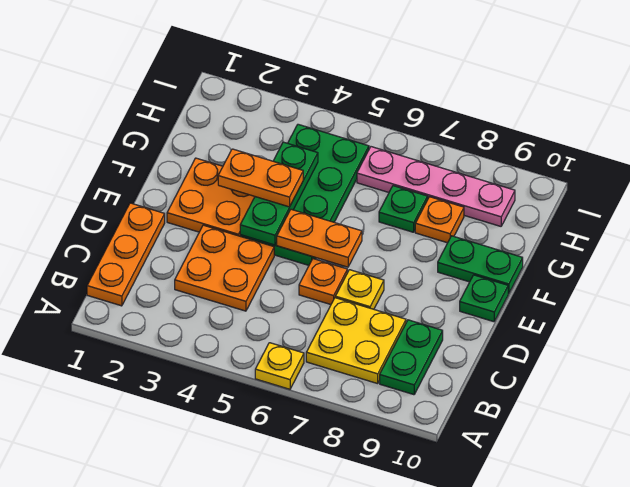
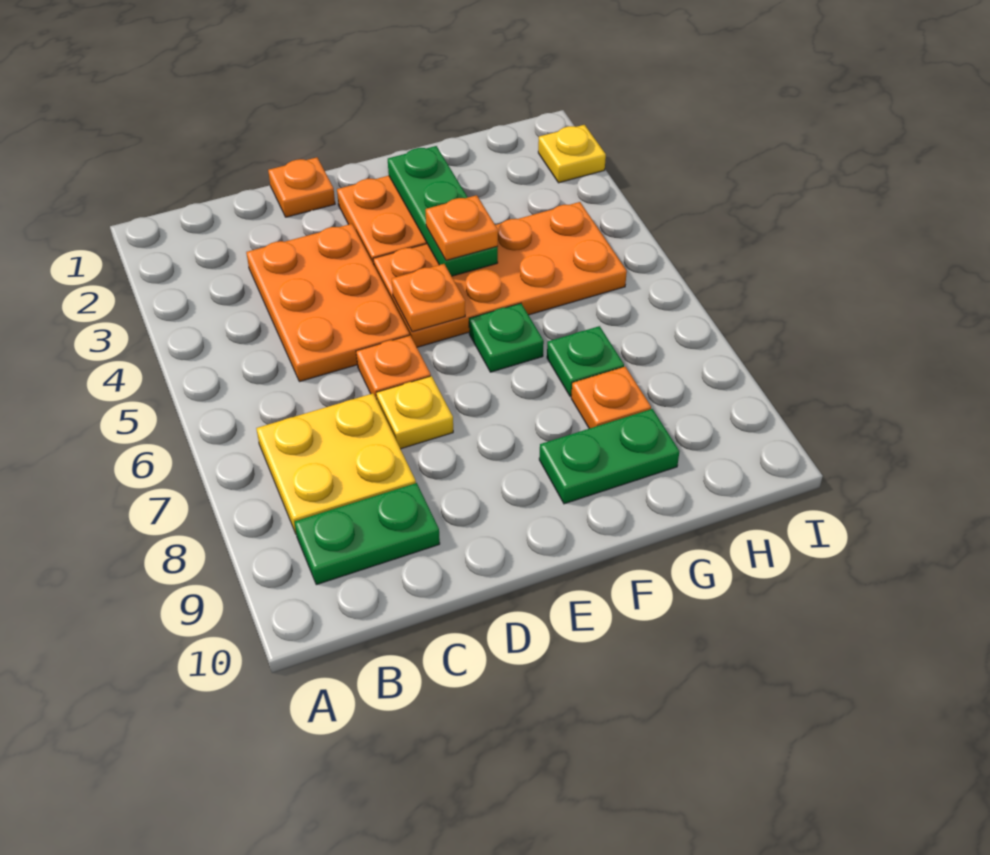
yellow plate A6 level 1 -> yellow plate I2 level 1
orange plate B1:D1 level 1 -> orange plate D1 level 1
orange plate C3:D4 level 1 -> orange plate C3:D5 level 1
green plate E4:H5 level 1 -> orange plate E4:H5 level 1
green plate E4:G4 level 2 -> green plate F2:F4 level 2
orange plate E5:E6 level 2 -> orange plate E5 level 2
green plate E10 level 1 -> green plate F6 level 1
orange plate F3:F4 level 3 -> orange plate F4 level 3
green plate F9:F10 level 1 -> green plate F9:G9 level 1
pink plate H6:H9 level 1 -> none

